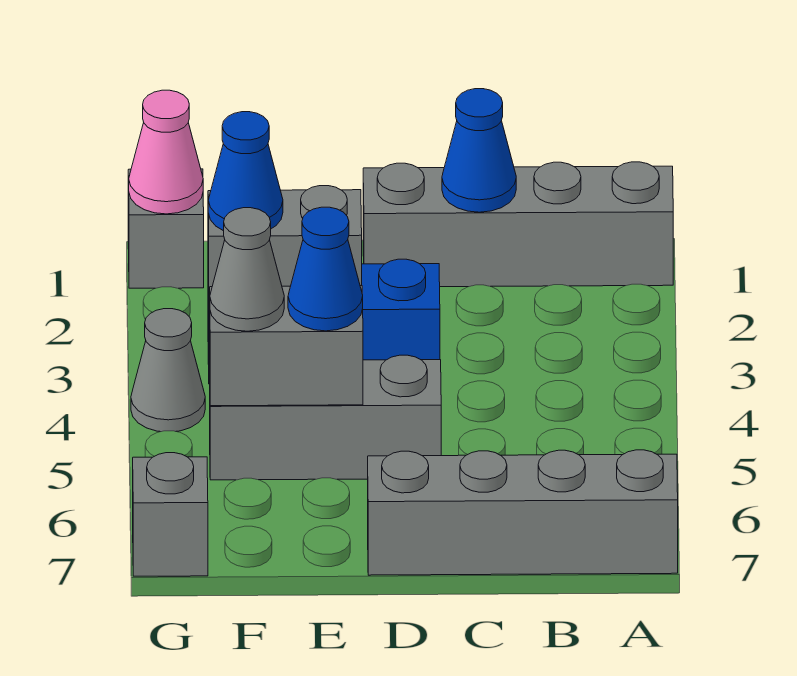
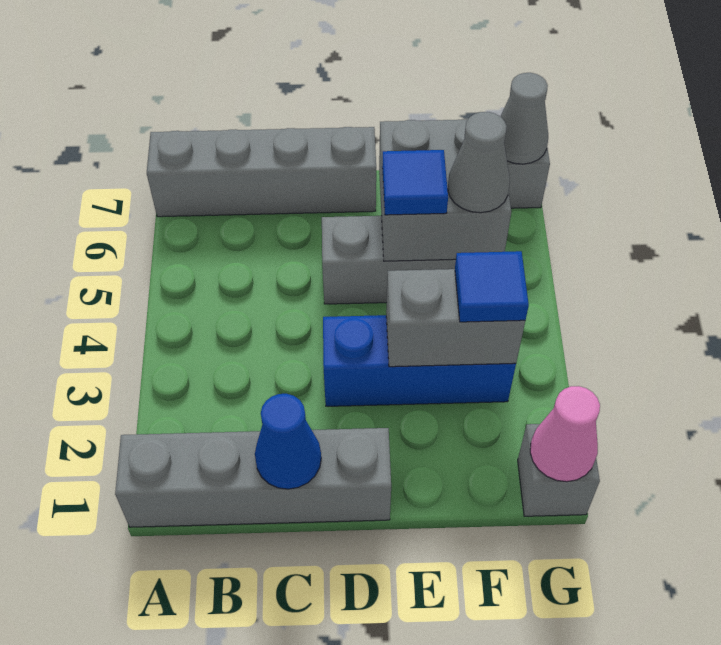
grey brick E5:F5 level 2 -> grey brick E5:F6 level 2
blue cone E5 level 3 -> blue tile E5 level 3
blue cone F3 level 3 -> blue tile F3 level 3
grey cone G4 level 1 -> grey cone G7 level 2

